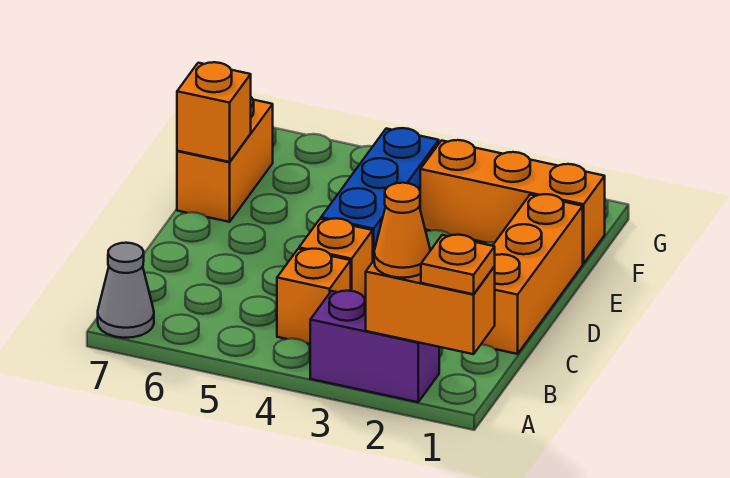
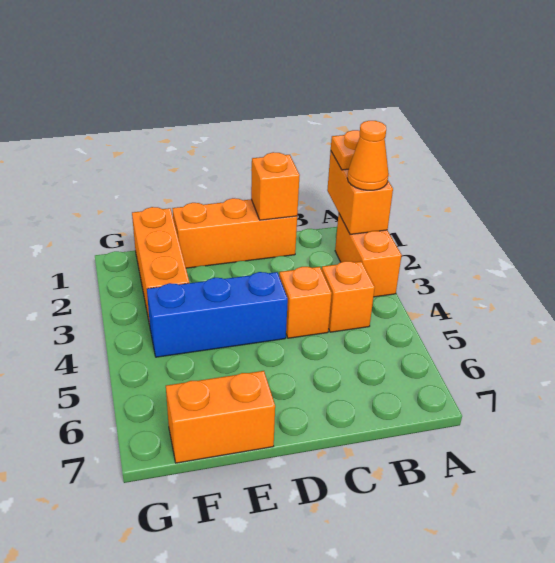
purple brick A2:A3 level 1 -> orange brick A2:A3 level 1
grey cone A7 level 1 -> none
orange brick E7 level 2 -> orange brick C1 level 2

